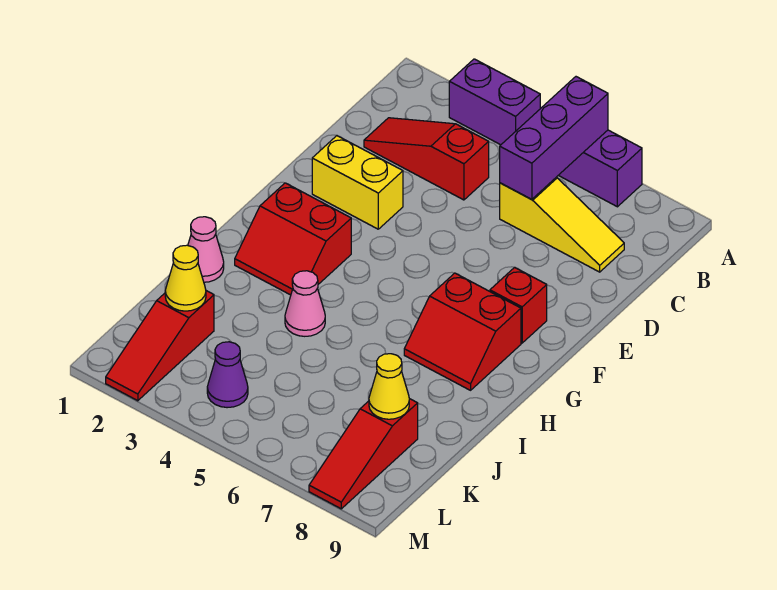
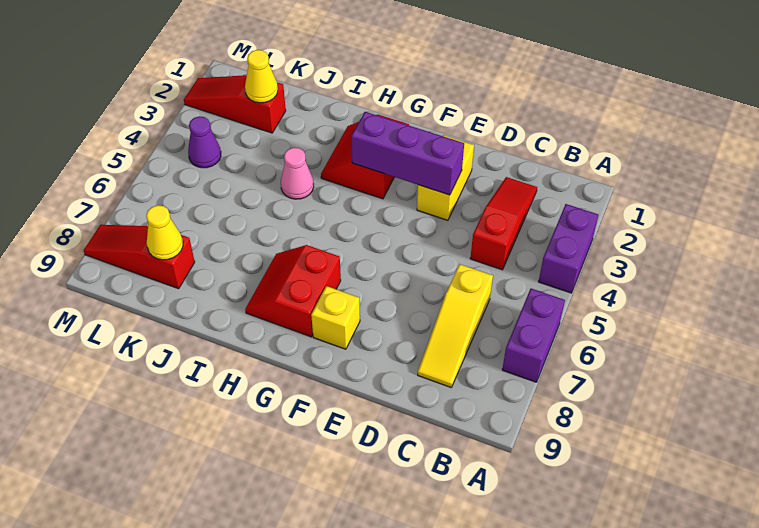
purple brick A6:C6 level 2 -> purple brick E3:G3 level 2
red brick F8 level 1 -> yellow brick F8 level 1
pink cone I1 level 1 -> none

